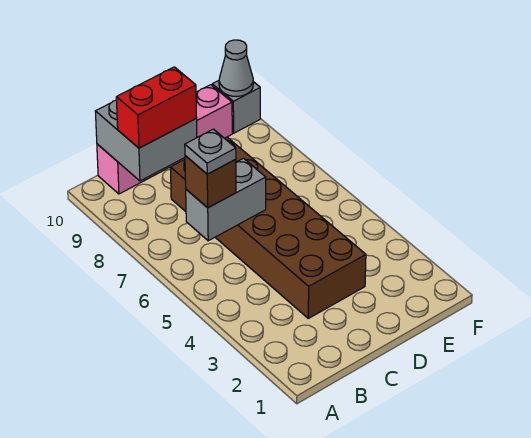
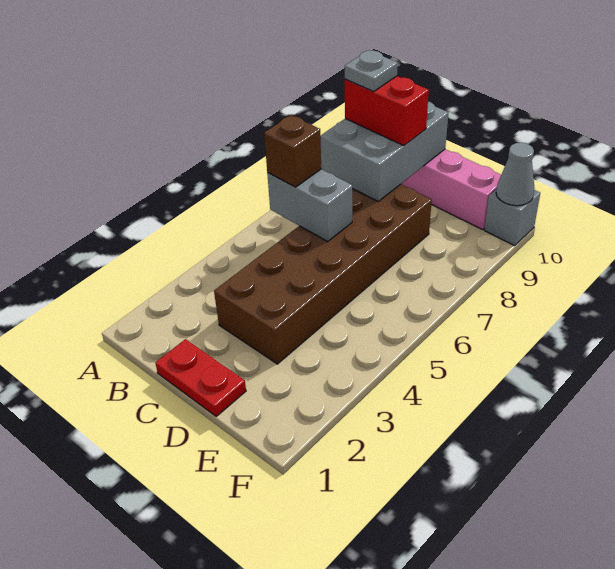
grey plate B6 level 4 -> grey plate B9 level 4
grey brick B9:C10 level 2 -> grey brick B8:C10 level 2
none -> red plate C1:D1 level 1

